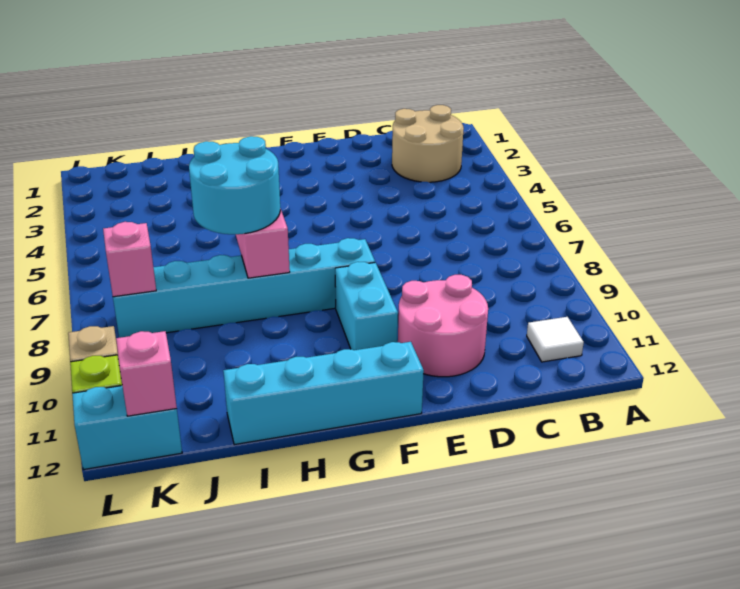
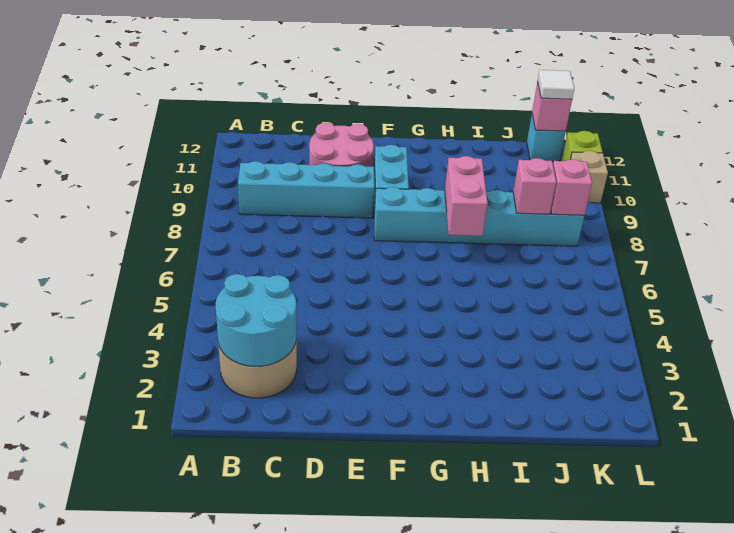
white tile B11 level 1 -> white tile K12 level 3
cyan brick F12:I12 level 1 -> cyan brick B9:E9 level 1
cyan round brick H7:I8 level 3 -> cyan round brick B2:C3 level 2
none -> pink brick J8 level 2
cyan brick K12:L12 level 1 -> cyan brick K12 level 1

